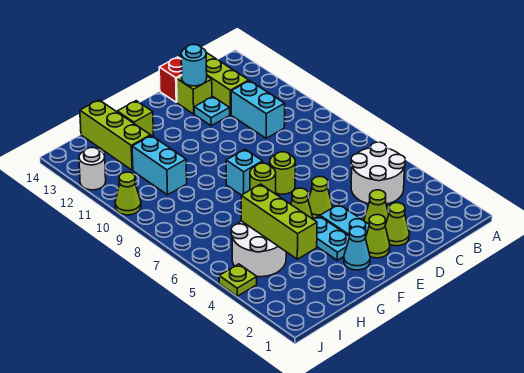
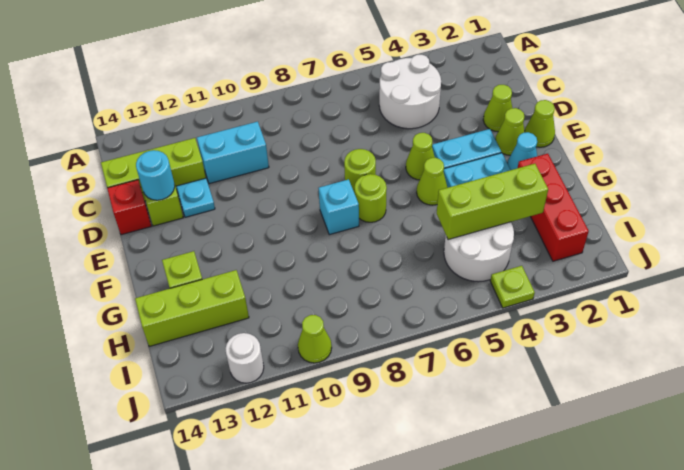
lime cone D3 level 1 -> lime cone E1 level 1
none -> red brick G2:I2 level 1
cyan brick H10:H11 level 1 -> none

